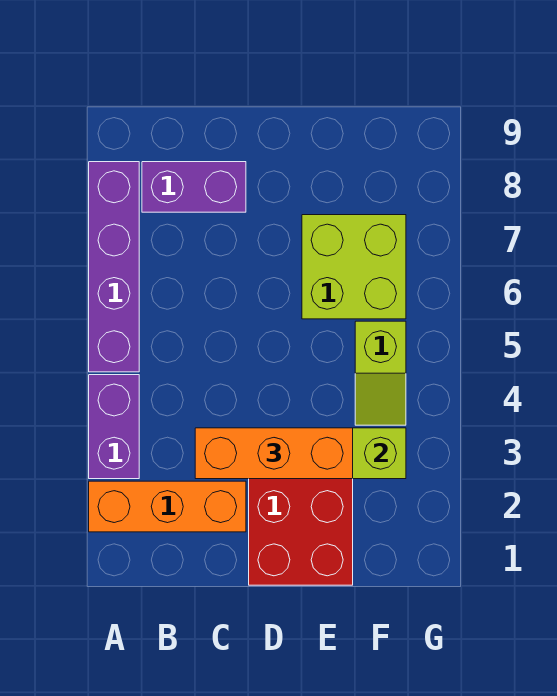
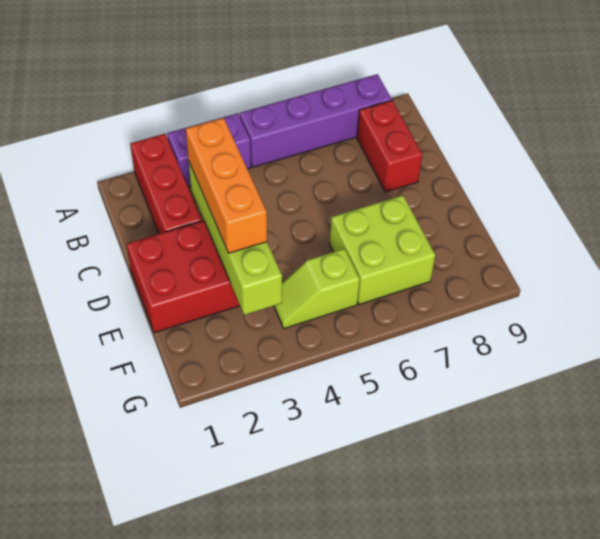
orange brick A2:C2 level 1 -> red brick A2:C2 level 1
purple brick B8:C8 level 1 -> red brick B8:C8 level 1

